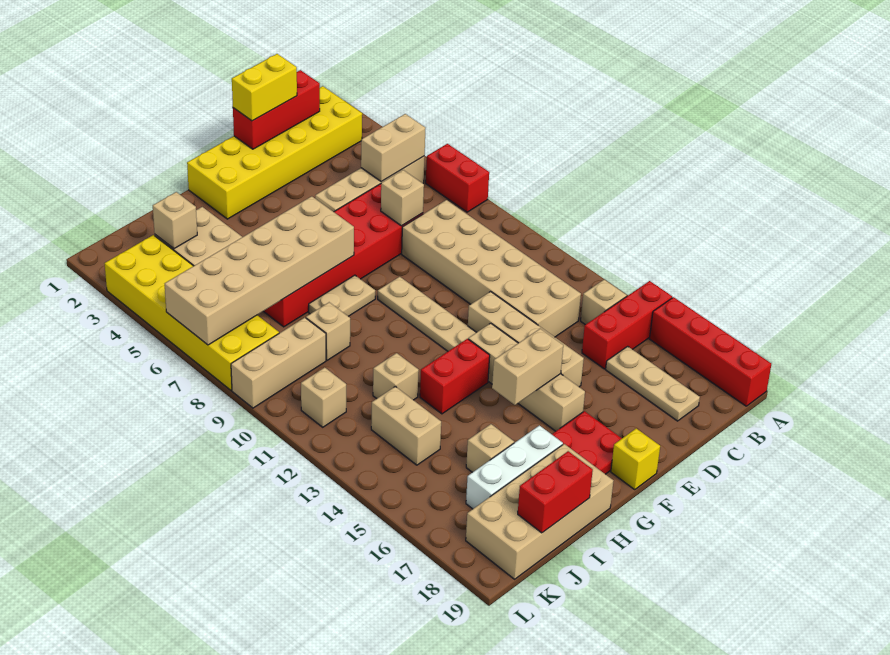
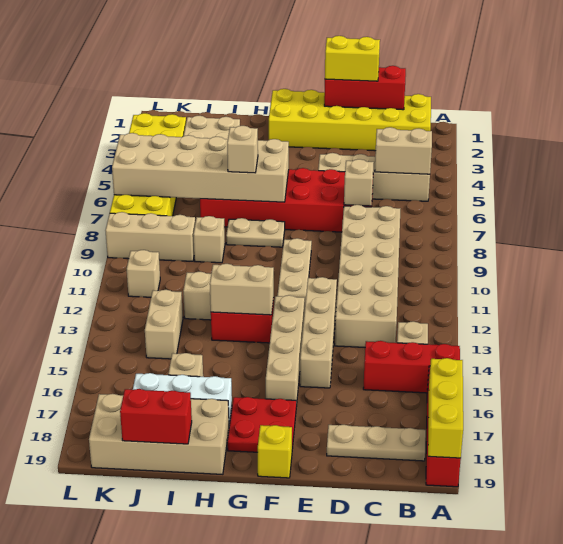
red brick A6:A7 level 1 -> none
none -> yellow brick A17:A19 level 2
tan plate C16:C18 level 1 -> tan plate B18:D18 level 1
tan brick F15:G15 level 2 -> tan brick G13:H13 level 2
tan brick J3 level 2 -> tan brick H7 level 3

